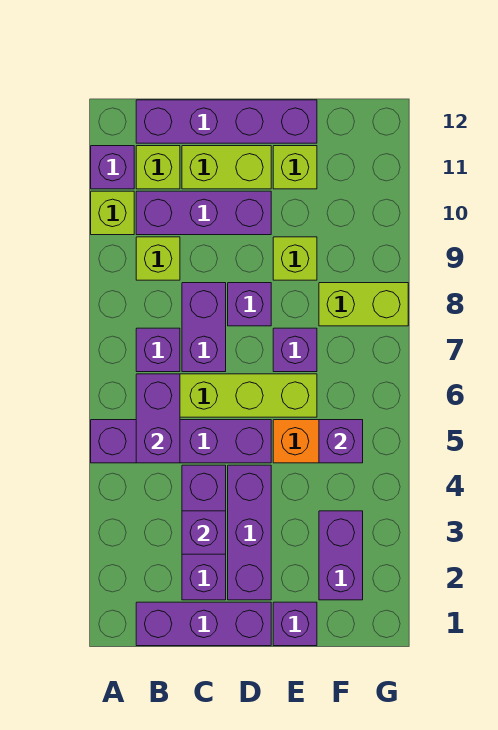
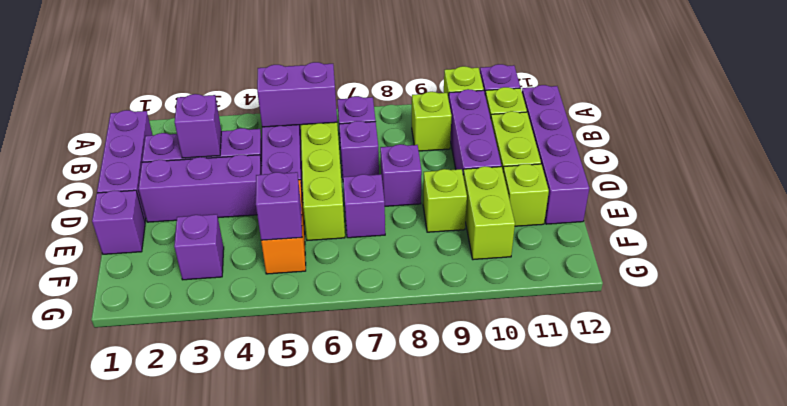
purple brick C7:C8 level 1 -> purple brick C7 level 1
purple brick F2:F3 level 1 -> purple brick F3 level 1
lime brick F8:G8 level 1 -> lime brick E10:F10 level 1

